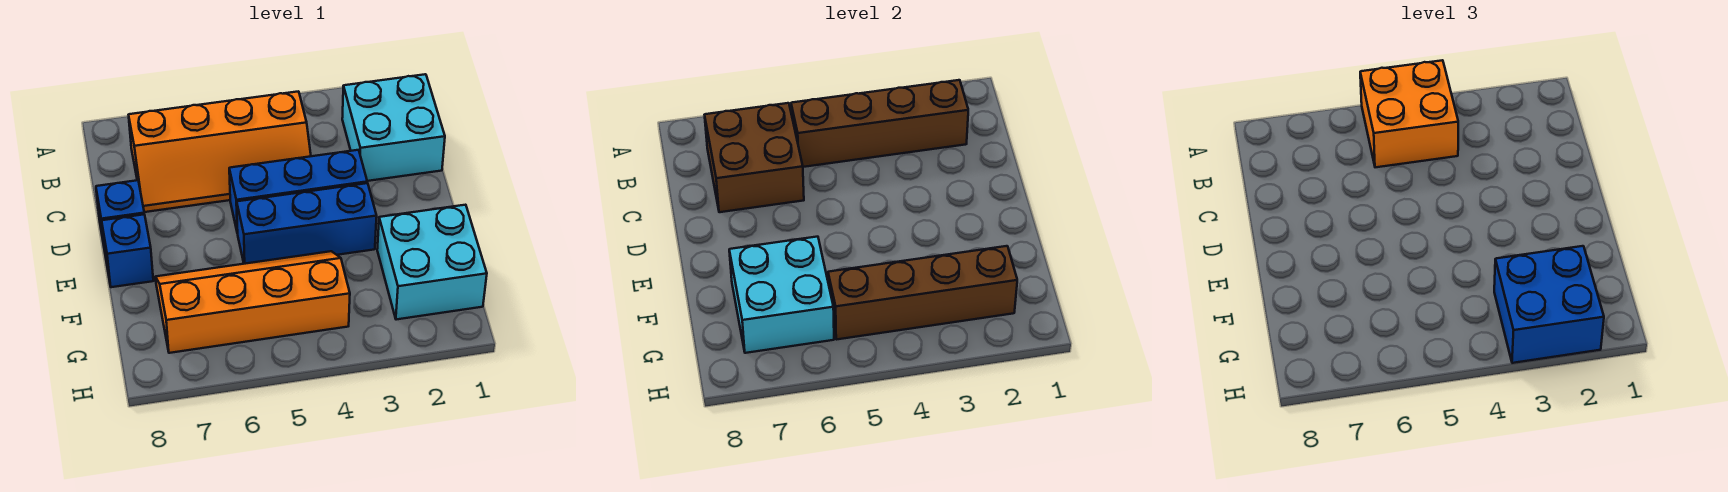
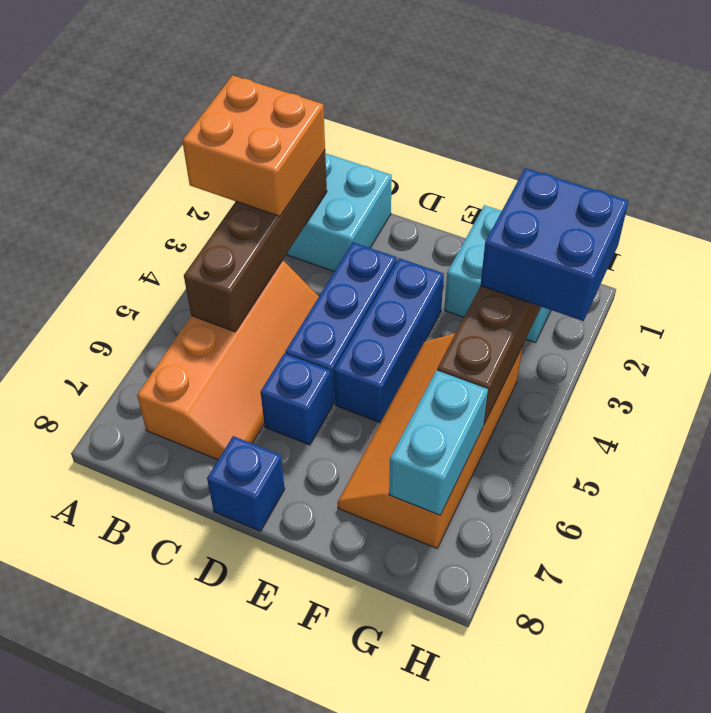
orange brick A4:B5 level 3 -> orange brick A2:B3 level 3
brown brick B6:C7 level 2 -> none
blue brick E8 level 1 -> blue brick D6 level 1
cyan brick F6:G7 level 2 -> cyan brick G6:G7 level 2

